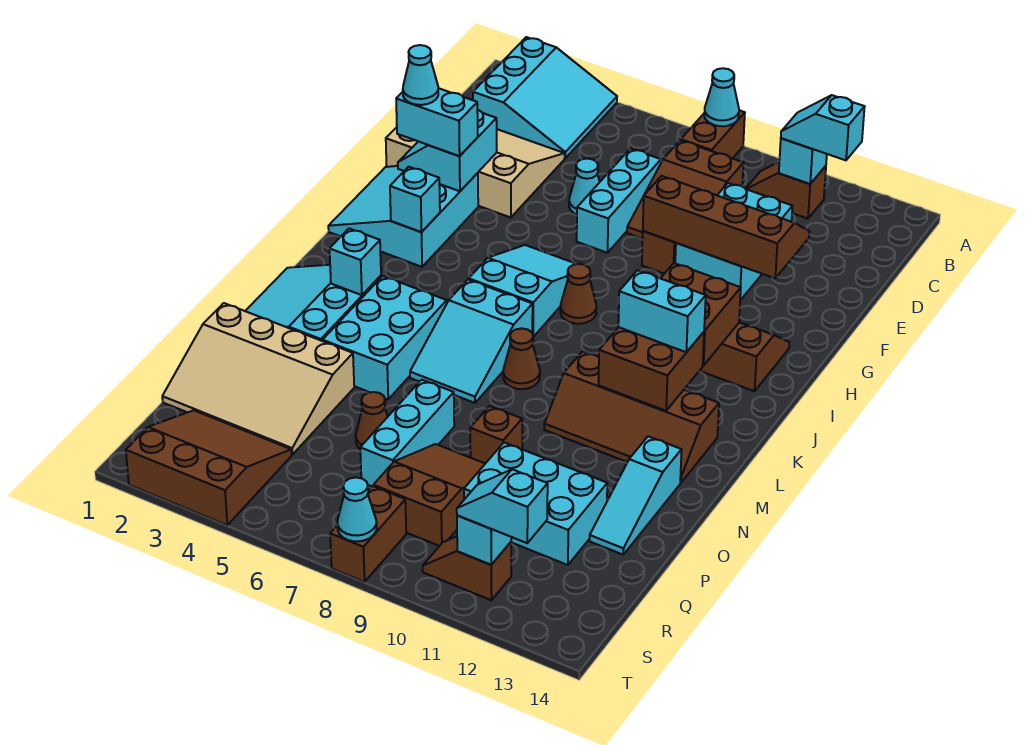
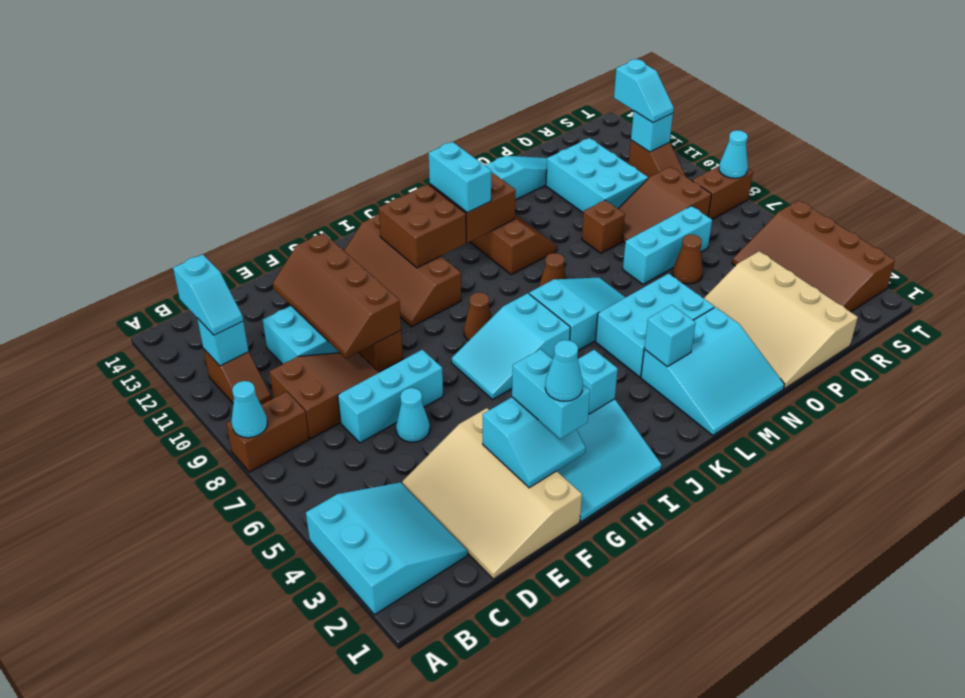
cyan slope A2:C4 level 1 top 2 -> cyan slope A2:C4 level 1 top A
tan slope O1:Q4 level 1 top O -> tan slope O1:Q4 level 1 top Q
brown slope R2:T4 level 1 top T -> brown slope R2:T5 level 1 top T

